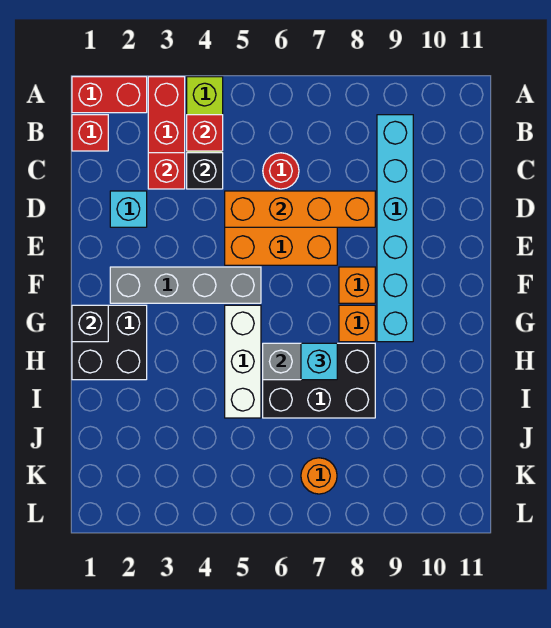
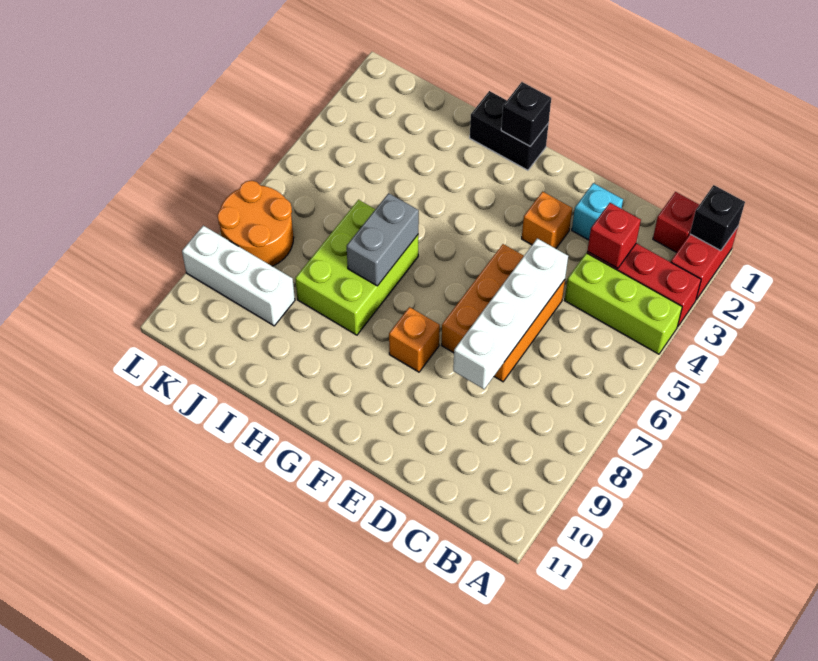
red brick B4 level 2 -> none
cyan brick B9:G9 level 1 -> none
black brick C4 level 2 -> black brick A1 level 2
red round brick C6 level 1 -> none
orange brick D5:D8 level 2 -> white brick D5:D8 level 2
grey brick F2:F5 level 1 -> none
black brick G1:H2 level 1 -> black brick G1:H1 level 1
white brick G5:I5 level 1 -> white brick J9:L9 level 1
orange brick G8 level 1 -> orange brick E3 level 1
black brick H6:I8 level 1 -> lime brick H6:I8 level 1
cyan brick H7 level 3 -> none
orange round brick K7 level 1 -> orange round brick K7:L8 level 1

